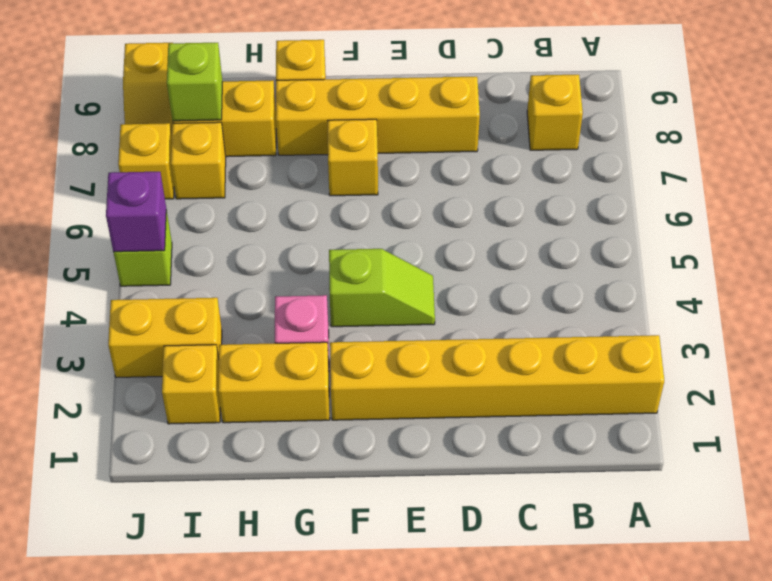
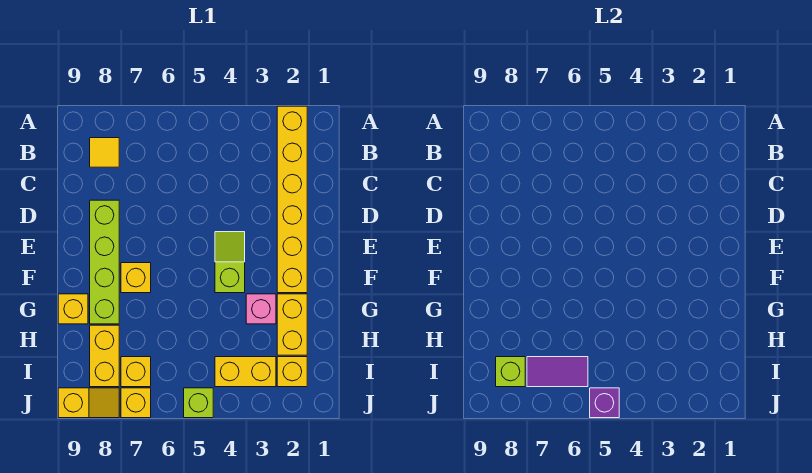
yellow brick B8 level 1 -> yellow tile B8 level 1
yellow brick D8:G8 level 1 -> lime brick D8:G8 level 1
yellow brick I3:J3 level 1 -> yellow brick I3:I4 level 1
none -> purple tile I6:I7 level 2

